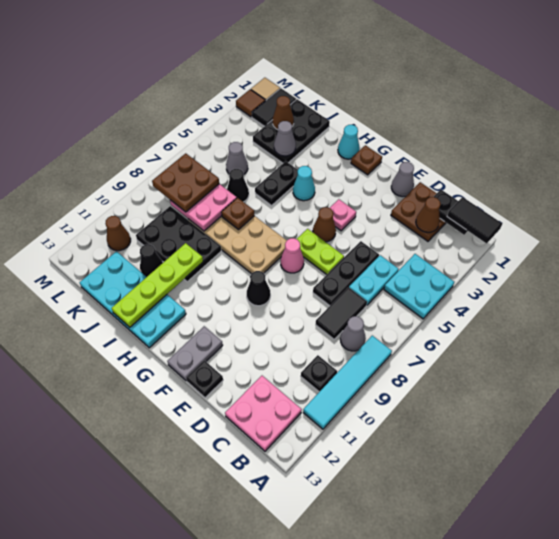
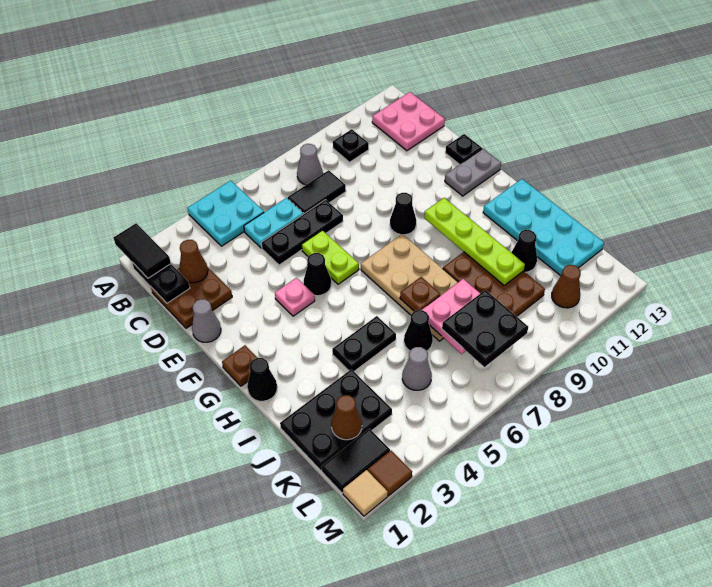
cyan tile A8:A11 level 1 -> none
brown cone F5 level 1 -> black cone F5 level 1
pink cone F7 level 1 -> none
cyan cone H1 level 1 -> black cone H1 level 1
cyan cone H4 level 1 -> none
black plate I9:K10 level 1 -> brown plate I9:K10 level 1
lime plate I10:I13 level 2 -> lime plate G10:J10 level 2
grey cone J3 level 2 -> none
brown plate K7:L8 level 3 -> black plate K7:L8 level 3

